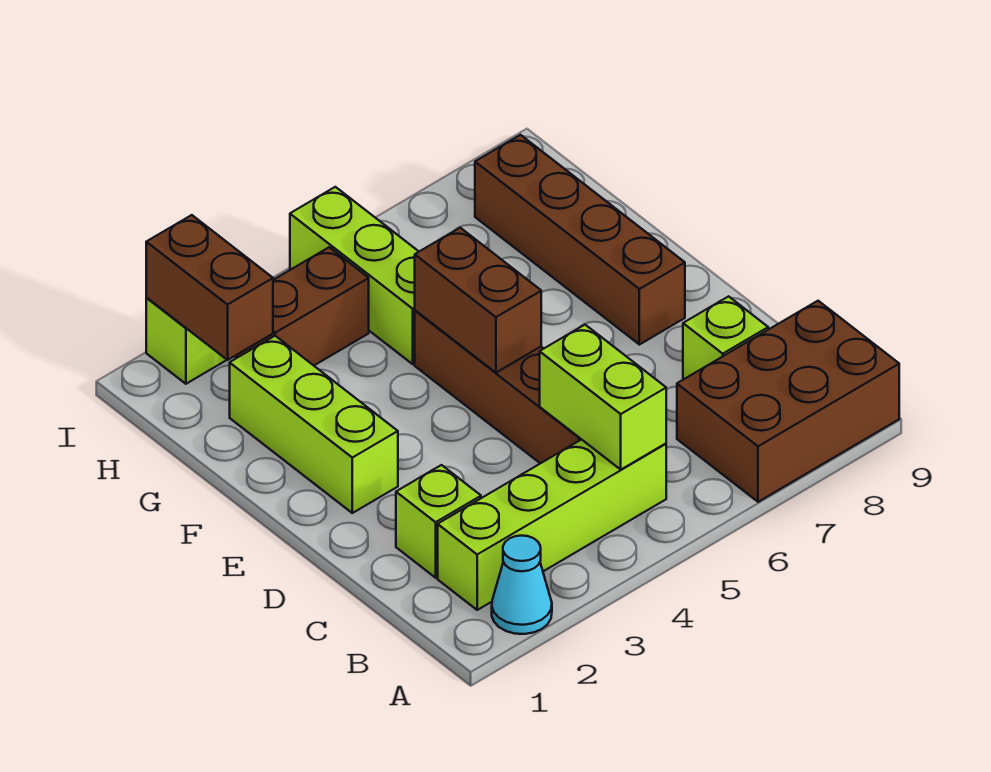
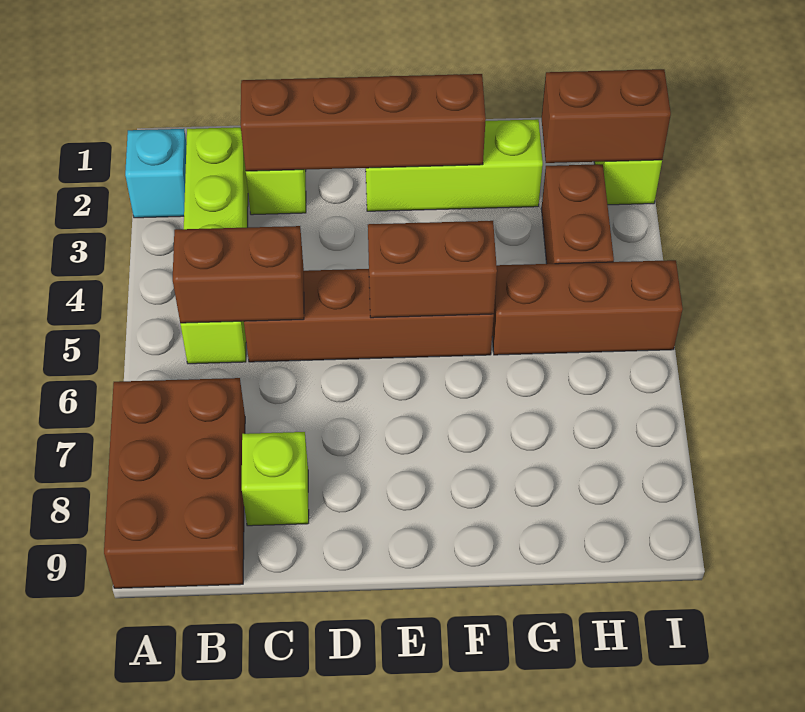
cyan cone A2 level 1 -> cyan brick A2 level 1
lime brick B5:C5 level 2 -> brown brick B5:C5 level 2
brown brick E8:H8 level 1 -> brown brick C2:F2 level 2
lime brick G5:I5 level 1 -> brown brick G5:I5 level 1

